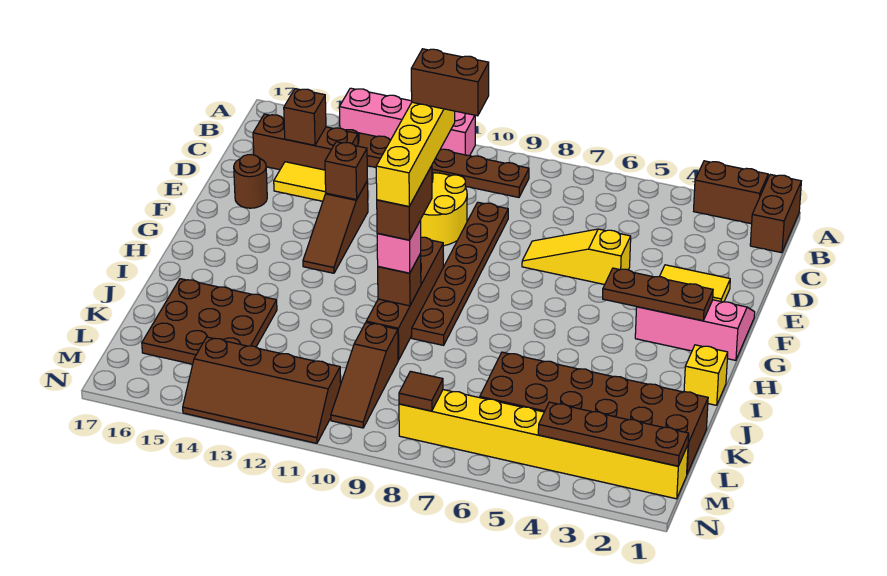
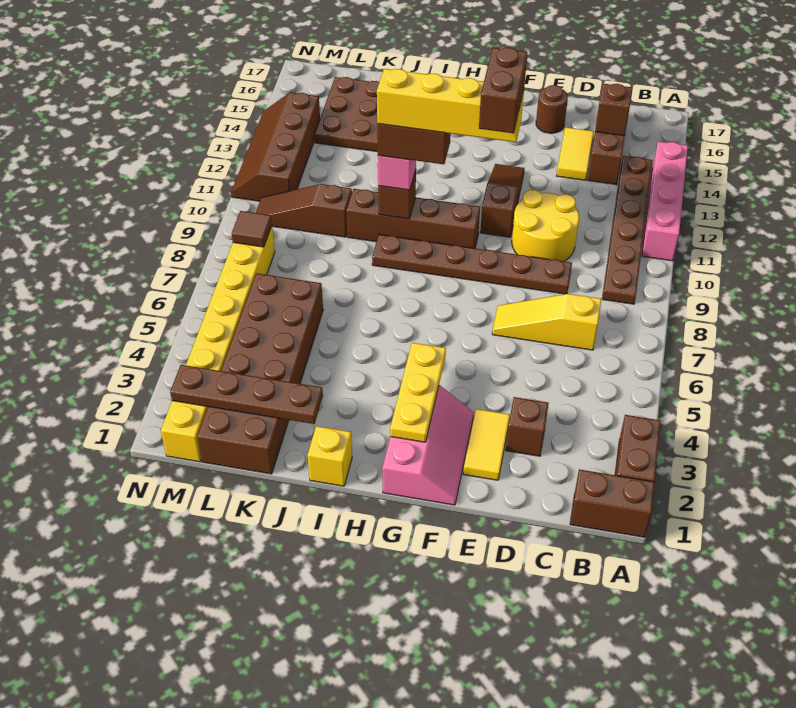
yellow slope E5:E7 level 1 top 5 -> yellow slope C7:E7 level 1 top C
brown slope E13:G13 level 1 top E -> brown slope F11:F13 level 1 top 11
brown brick E13 level 2 -> brown brick D3 level 1
brown plate G2:G4 level 2 -> yellow plate G2:G4 level 2
brown plate M1:M4 level 2 -> brown plate J2:M2 level 2

